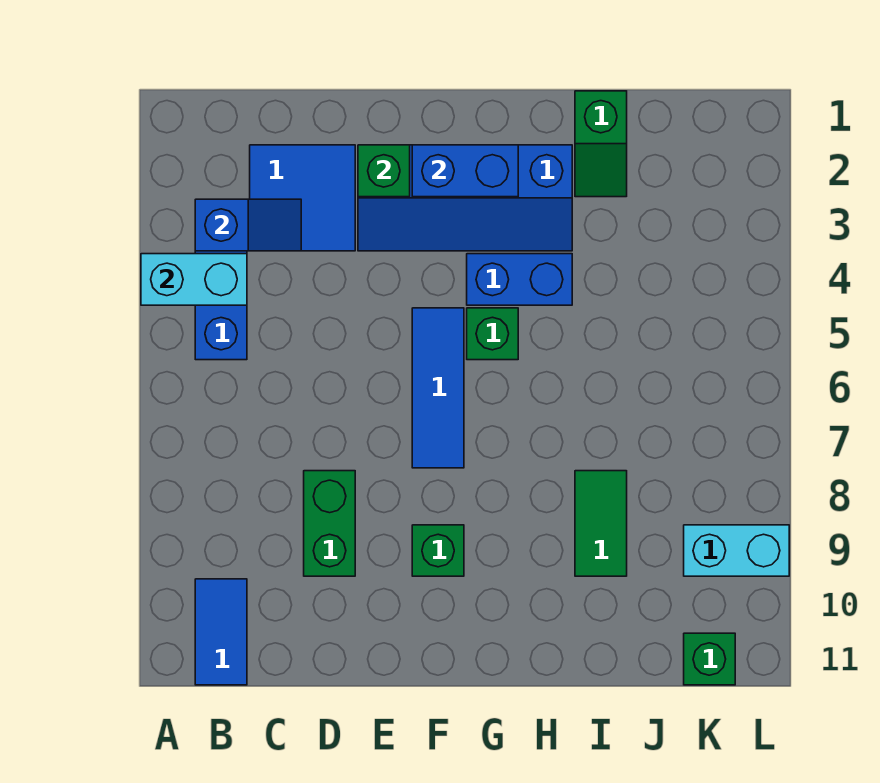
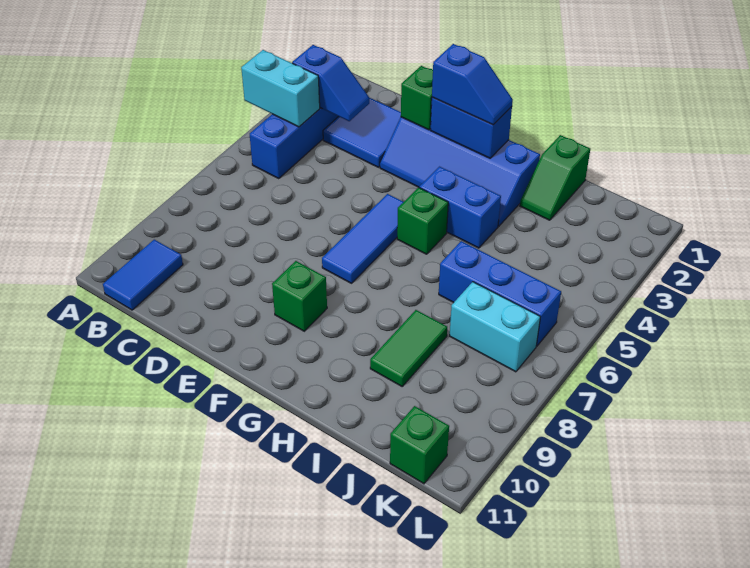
green brick D8:D9 level 1 -> none
none -> blue slope F2:G2 level 3 top F
none -> blue brick I6:K6 level 1
cyan brick K9:L9 level 1 -> cyan brick J7:K7 level 1

